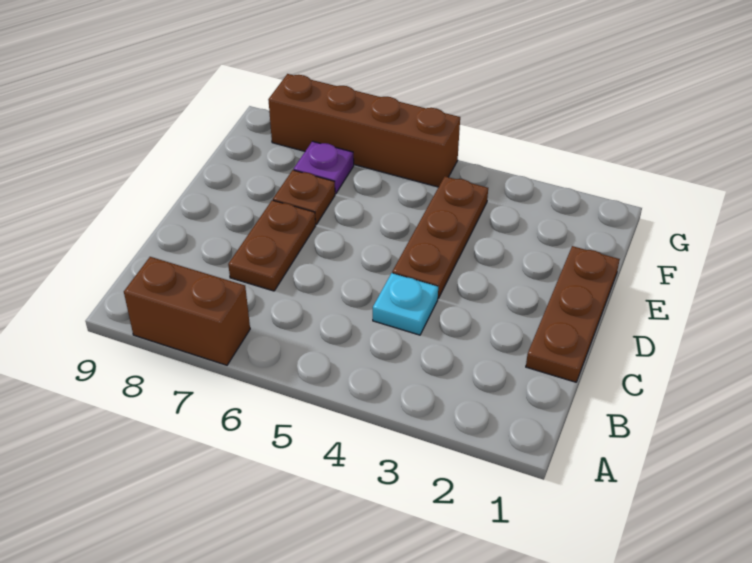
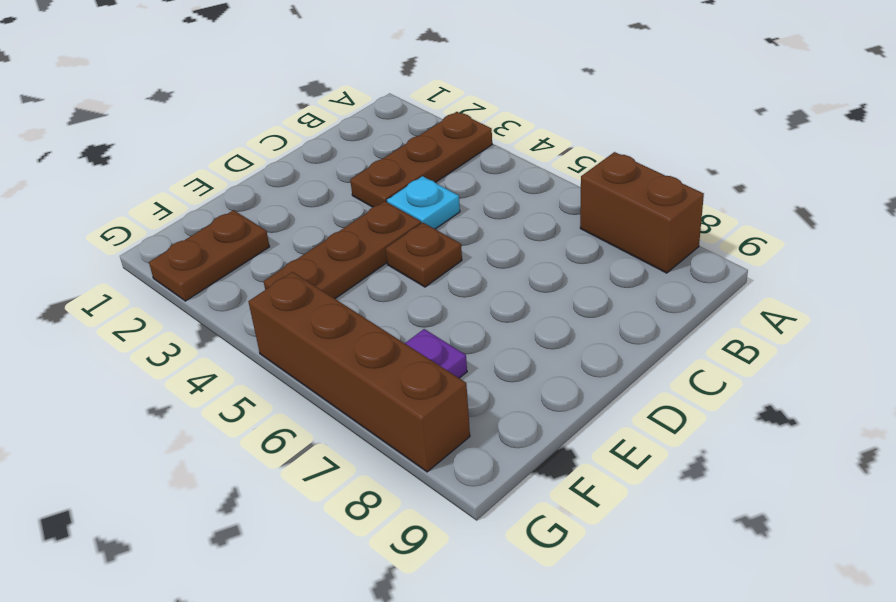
brown plate C1:E1 level 1 -> brown plate A3:C3 level 1
brown plate C7:D7 level 1 -> brown plate F2:G2 level 1
brown plate E7 level 1 -> brown plate D5 level 1

